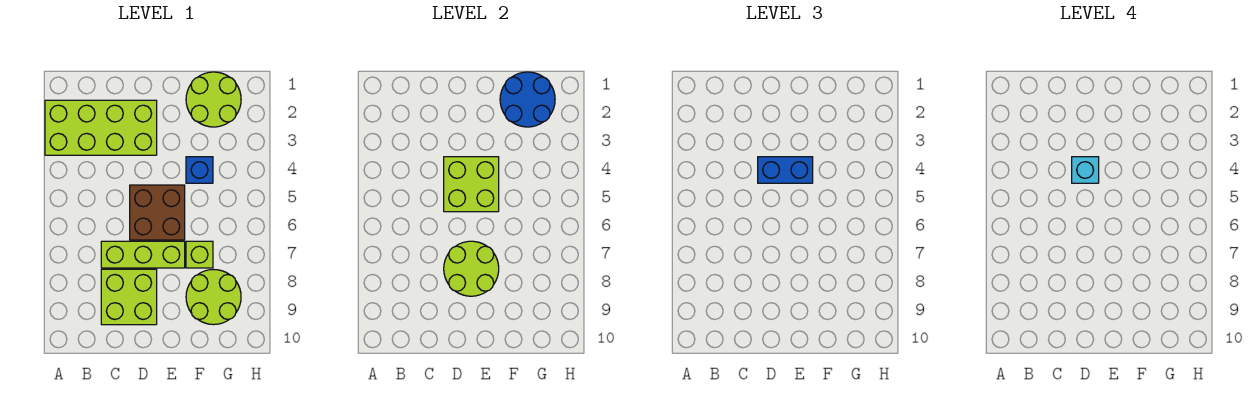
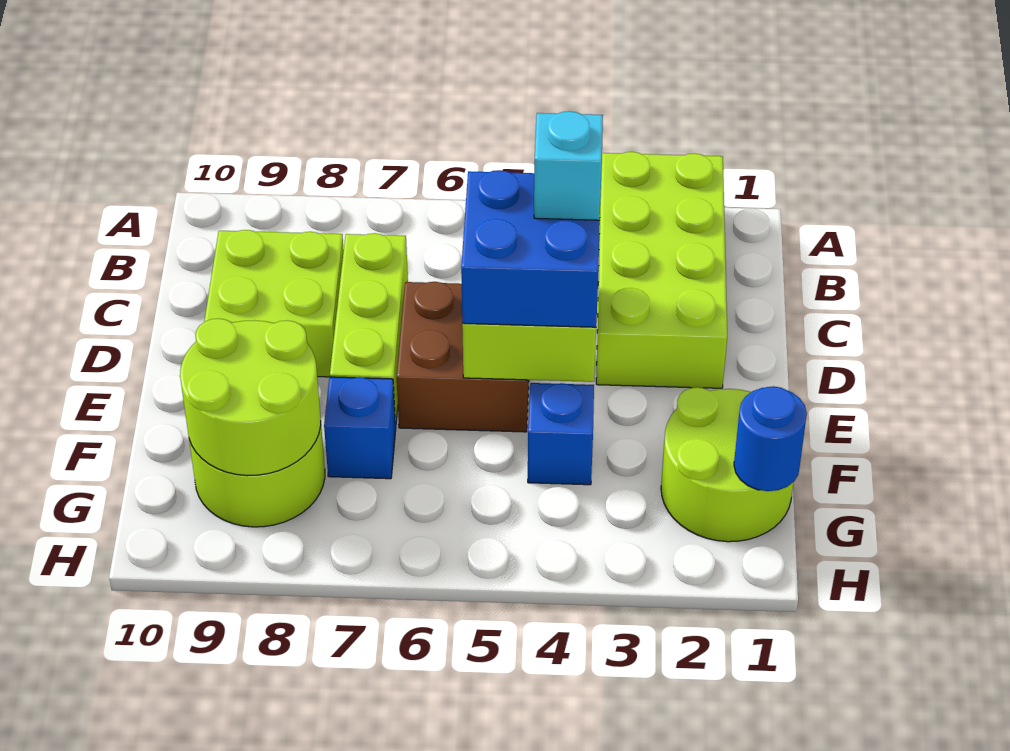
blue brick D4:E4 level 3 -> blue brick D4:E5 level 3
lime round brick D7:E8 level 2 -> lime round brick F8:G9 level 2
blue round brick F1:G2 level 2 -> blue round brick G1 level 2
lime brick F7 level 1 -> blue brick F7 level 1

